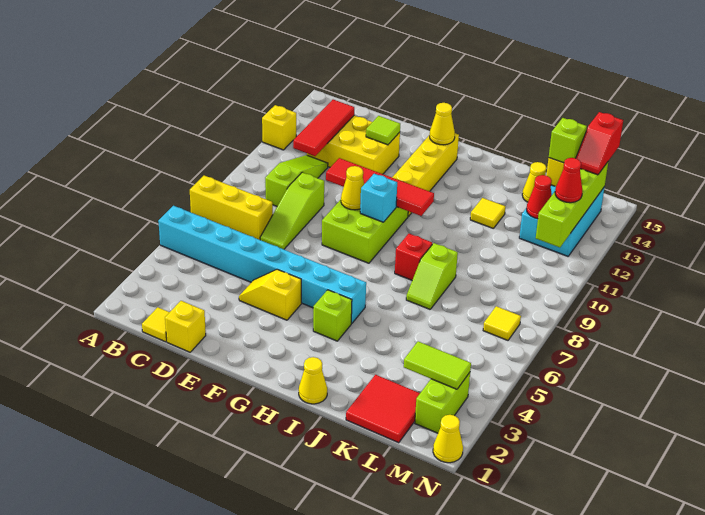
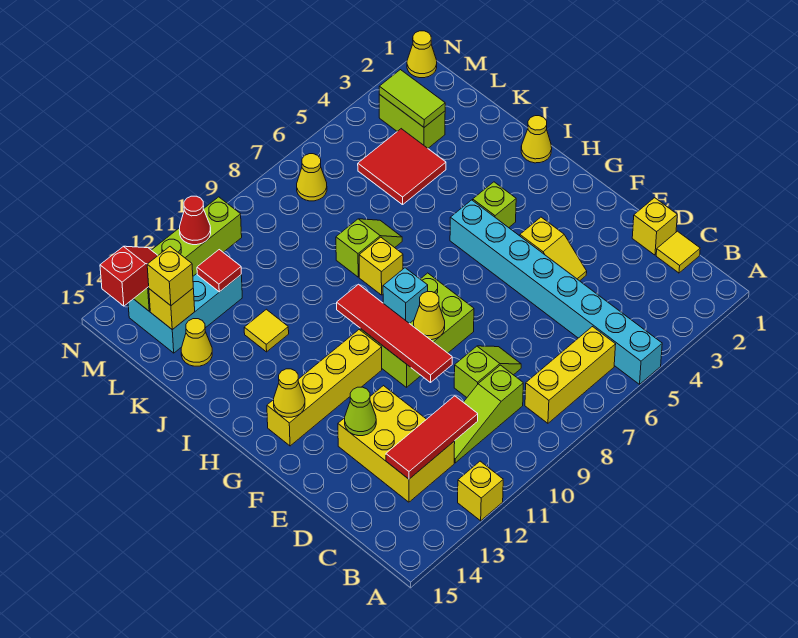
yellow brick A7:C7 level 1 -> yellow brick B6:B8 level 1
lime slope D7:D9 level 1 top 9 -> lime slope D8:D9 level 1 top 9
lime tile E13 level 2 -> lime cone E13 level 2
red brick I8 level 1 -> yellow brick I8 level 1
red tile K1:L2 level 1 -> red tile K4:L5 level 1
red cone L12 level 2 -> red tile L12 level 2
lime brick L14 level 3 -> yellow brick L14 level 3
lime brick M2:M3 level 1 -> lime brick L3:M3 level 1
yellow tile M7 level 1 -> yellow cone M7 level 1

